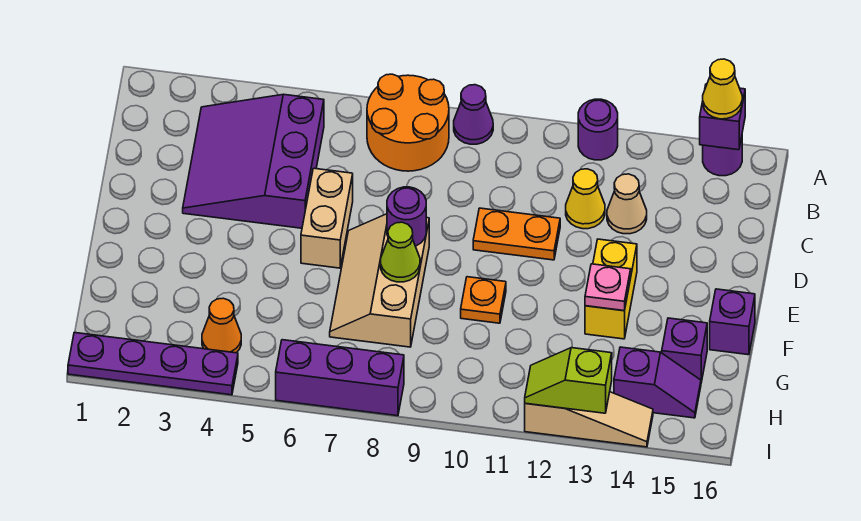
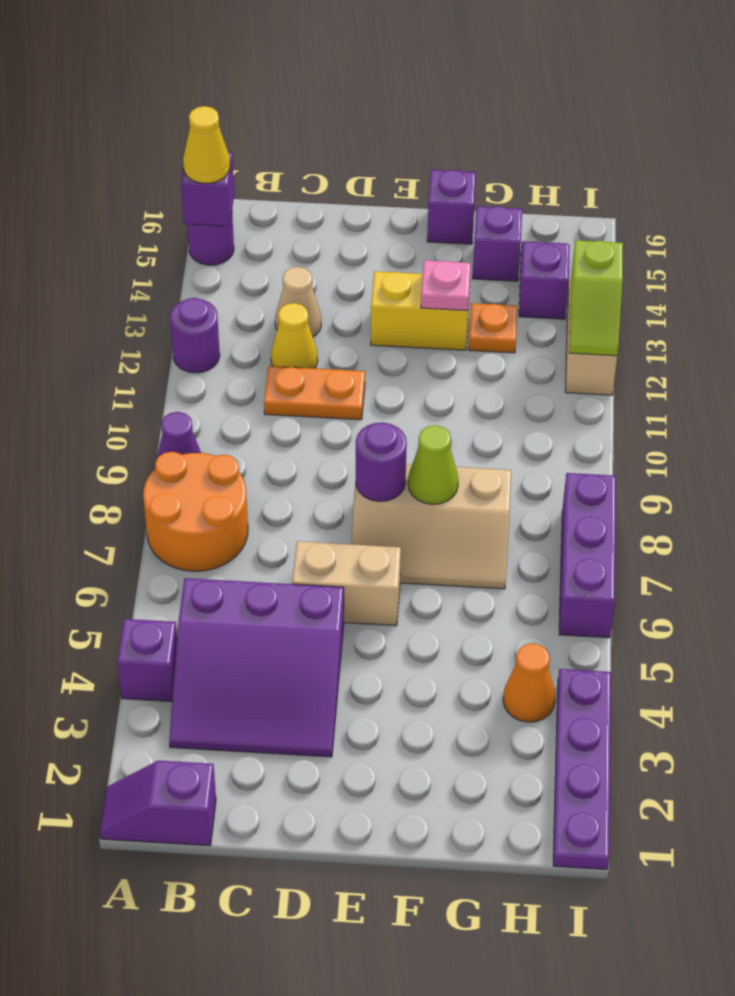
none -> purple slope A1:B1 level 1 top B
none -> purple brick A4 level 1
orange plate D10:D11 level 1 -> orange plate C11:D11 level 1
orange plate F10 level 1 -> orange plate G13 level 1

